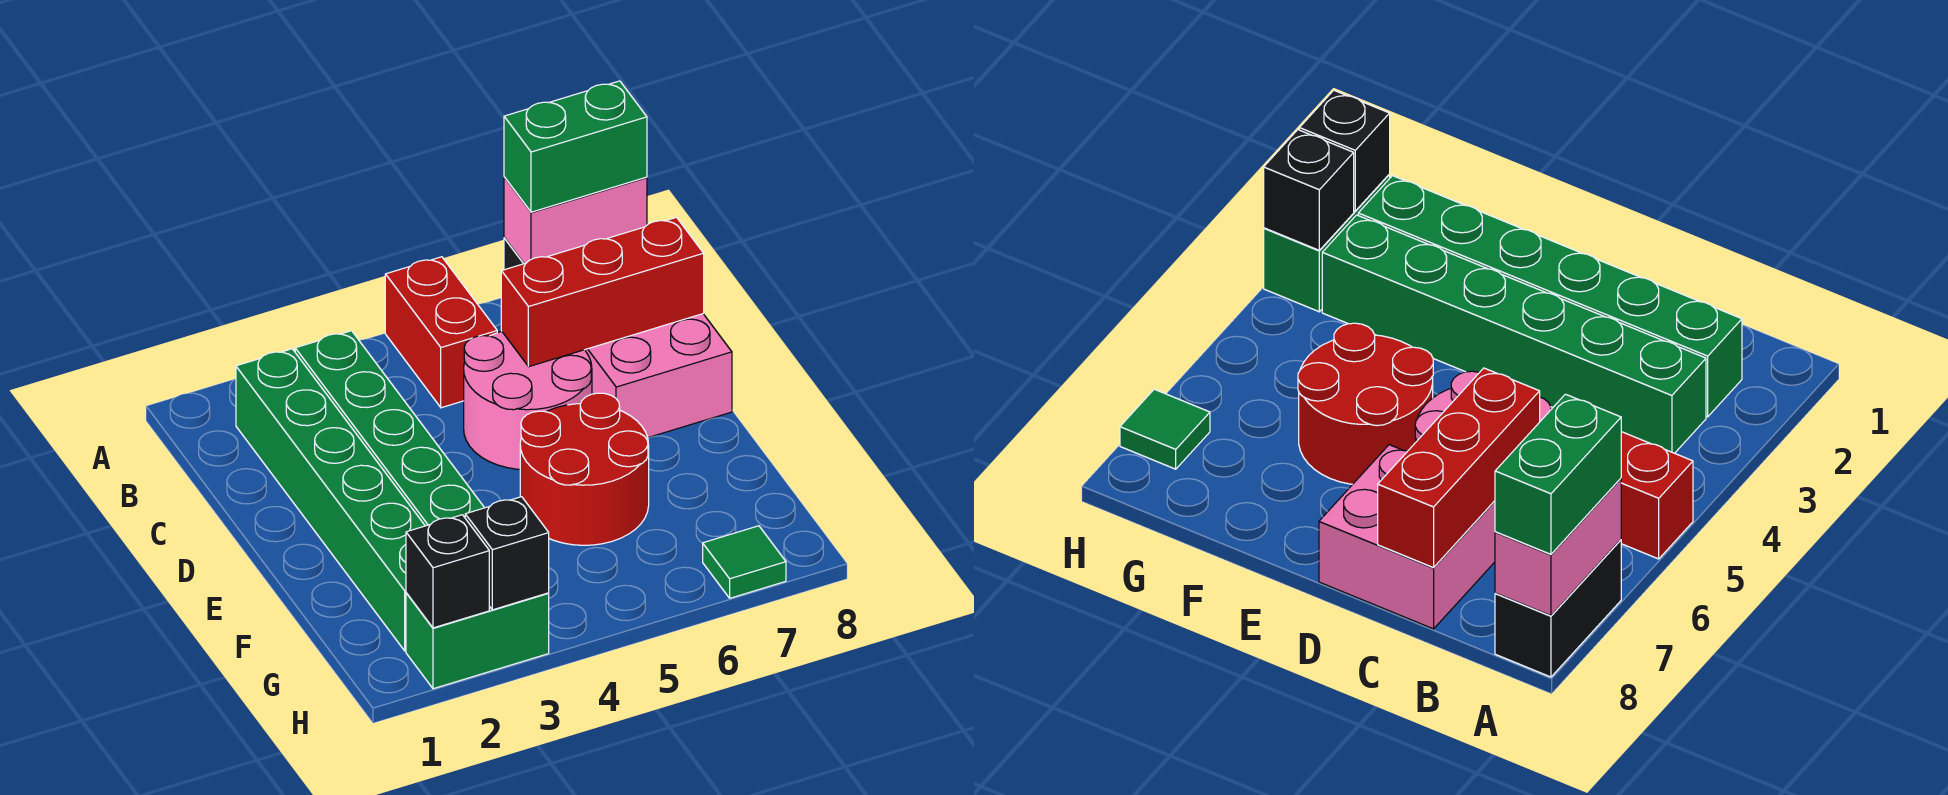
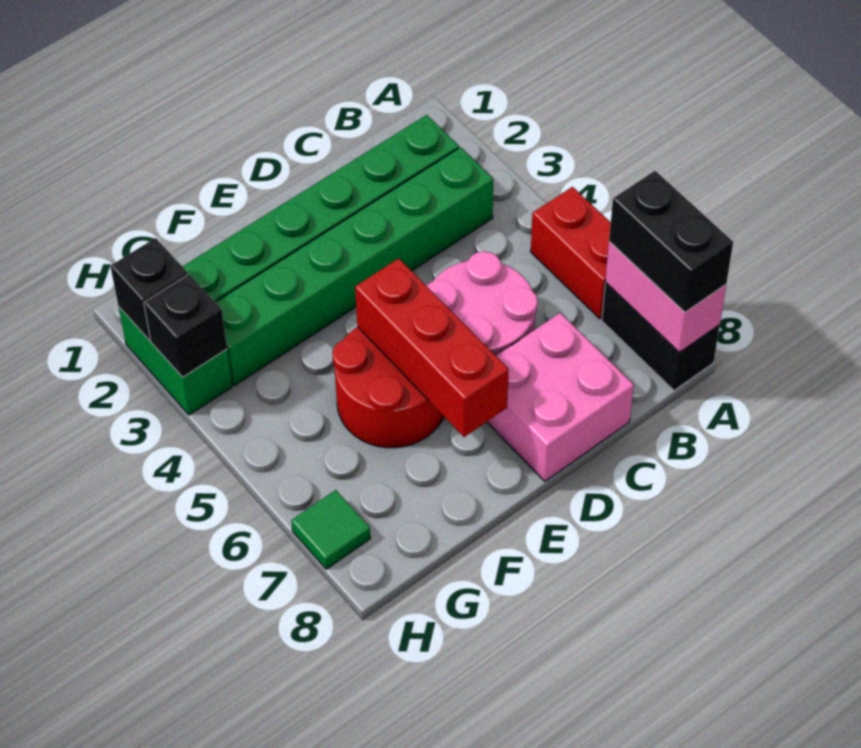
red brick A5:B5 level 1 -> red brick A5:A6 level 1
green brick A7:A8 level 3 -> black brick A7:A8 level 3
red brick C6:C8 level 2 -> red brick E5:E7 level 2

